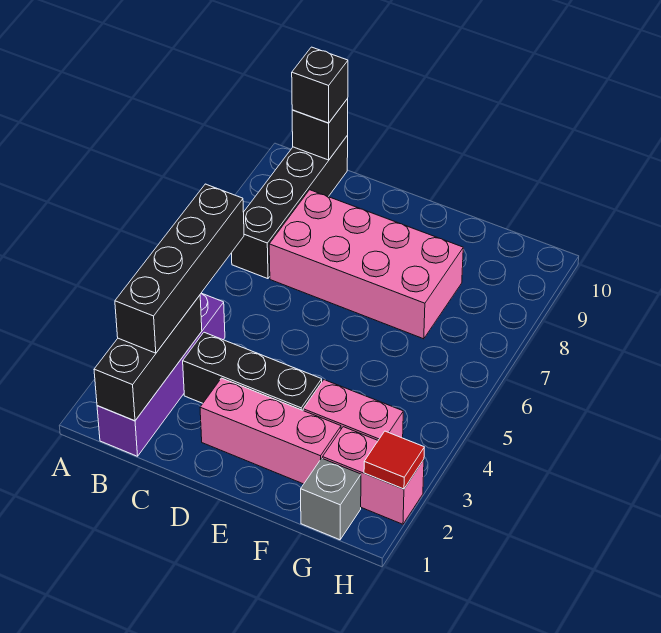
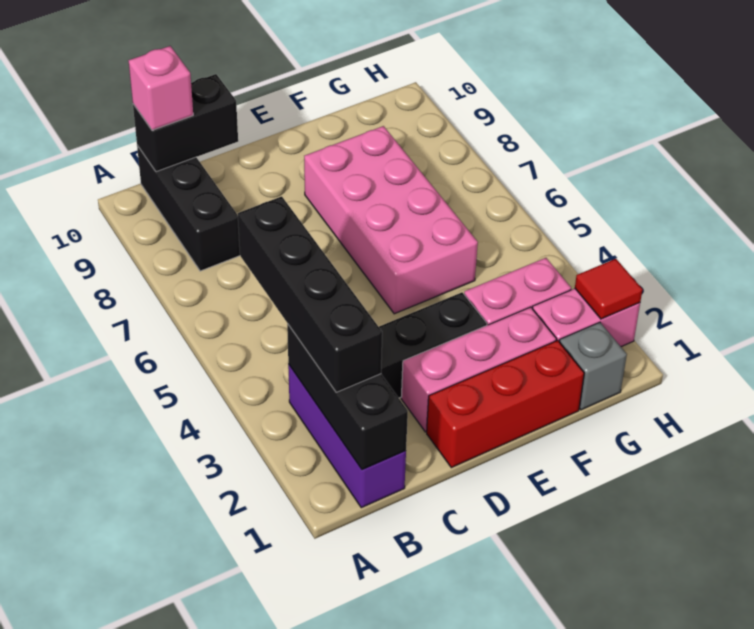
purple brick B1:B4 level 1 -> purple brick B1:B3 level 1
black brick B7:B10 level 1 -> black brick B8:B10 level 1
black brick B10 level 2 -> black brick B10:C10 level 2
black brick B10 level 3 -> pink brick B10 level 3
pink brick C7:F8 level 1 -> pink brick E5:F8 level 1
none -> red brick D1:F1 level 1

